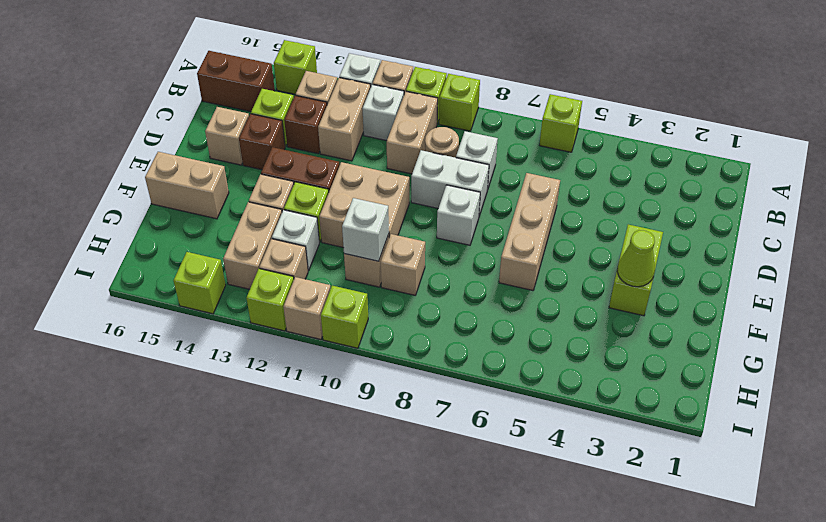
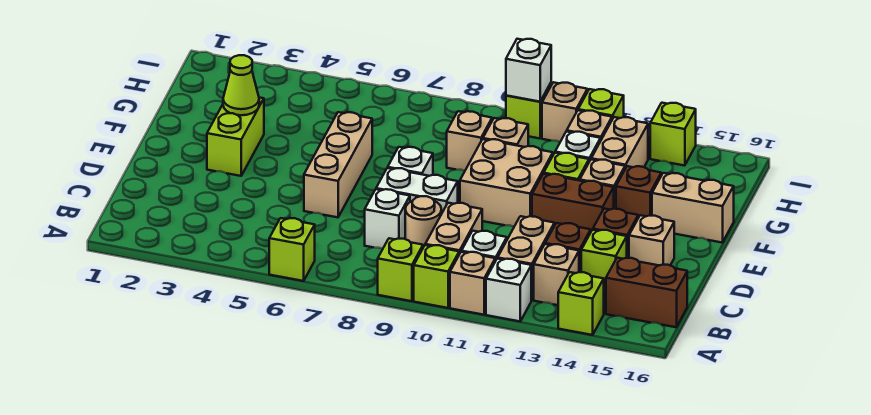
none -> brown brick F14 level 1
white brick G10 level 2 -> white brick I10 level 2

